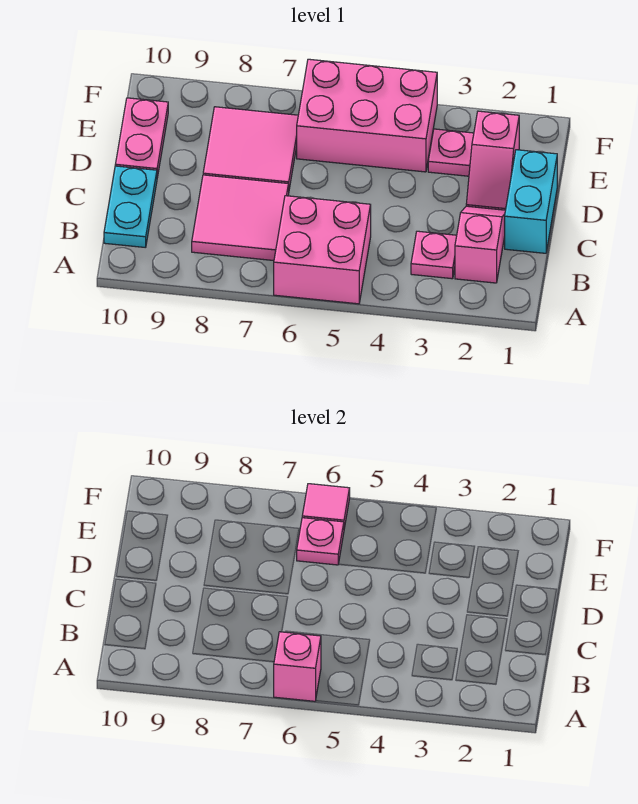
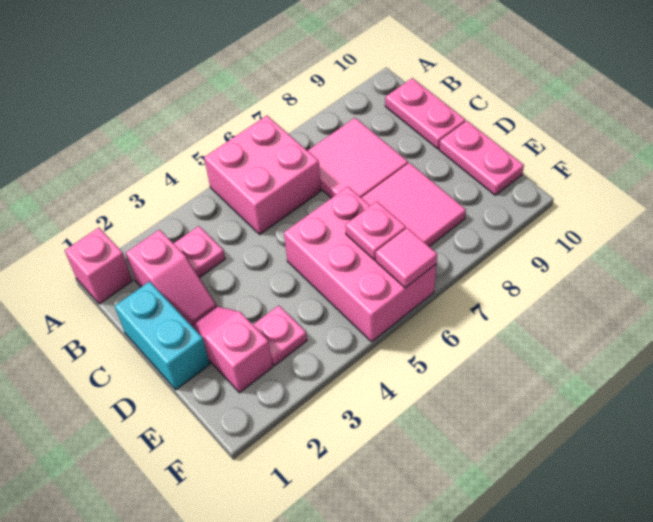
pink brick A6 level 2 -> pink brick A1 level 1
cyan plate B10:C10 level 1 -> pink plate B10:C10 level 1
pink brick E4:F6 level 1 -> pink brick D5:F6 level 1

